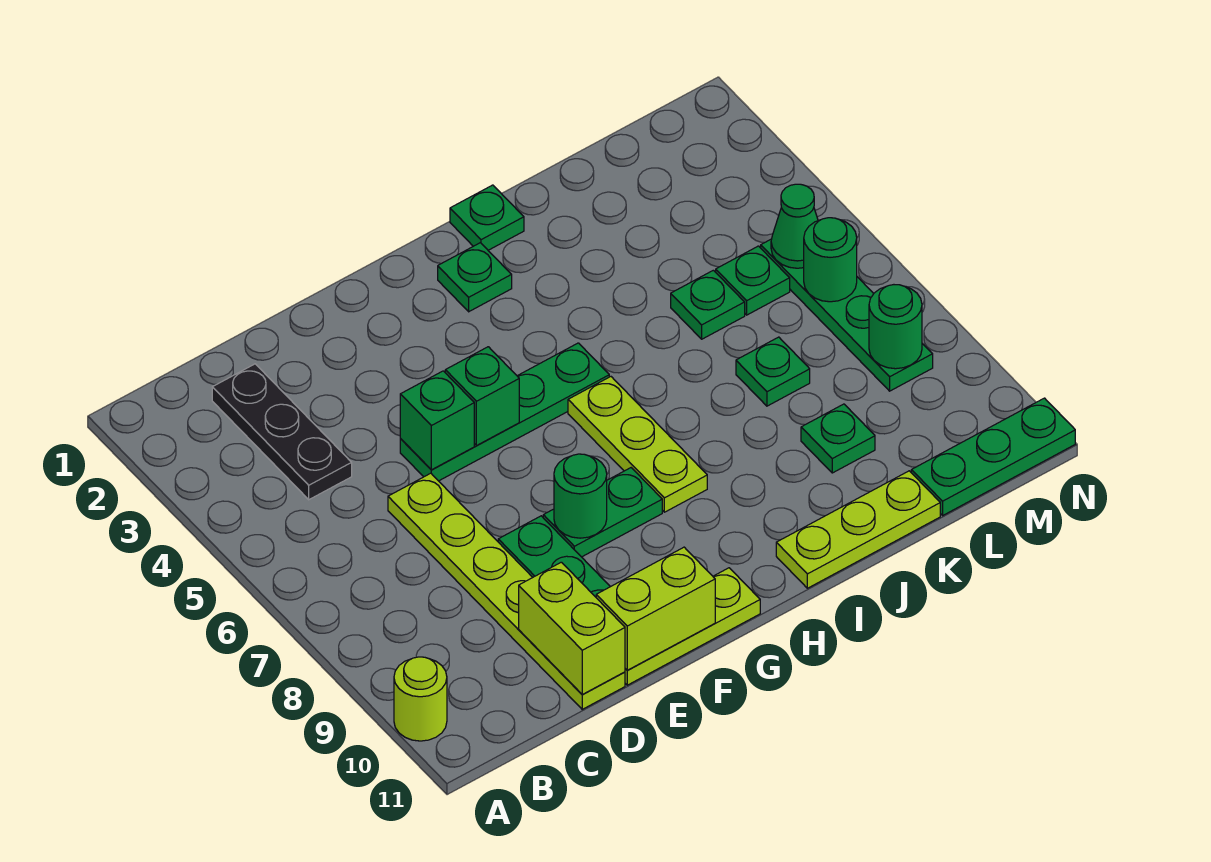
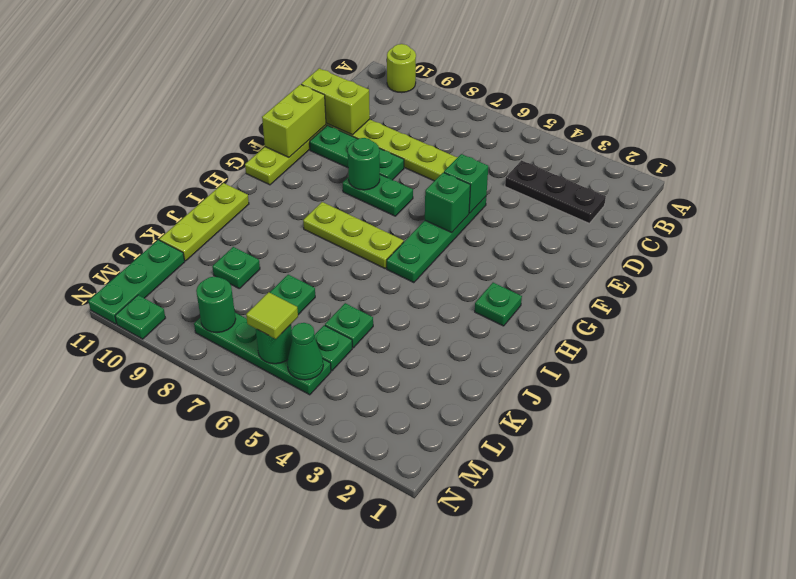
green plate F8:G8 level 1 -> green plate F7:F8 level 1
green plate I1 level 1 -> green plate N10 level 1
none -> lime tile M6 level 3

